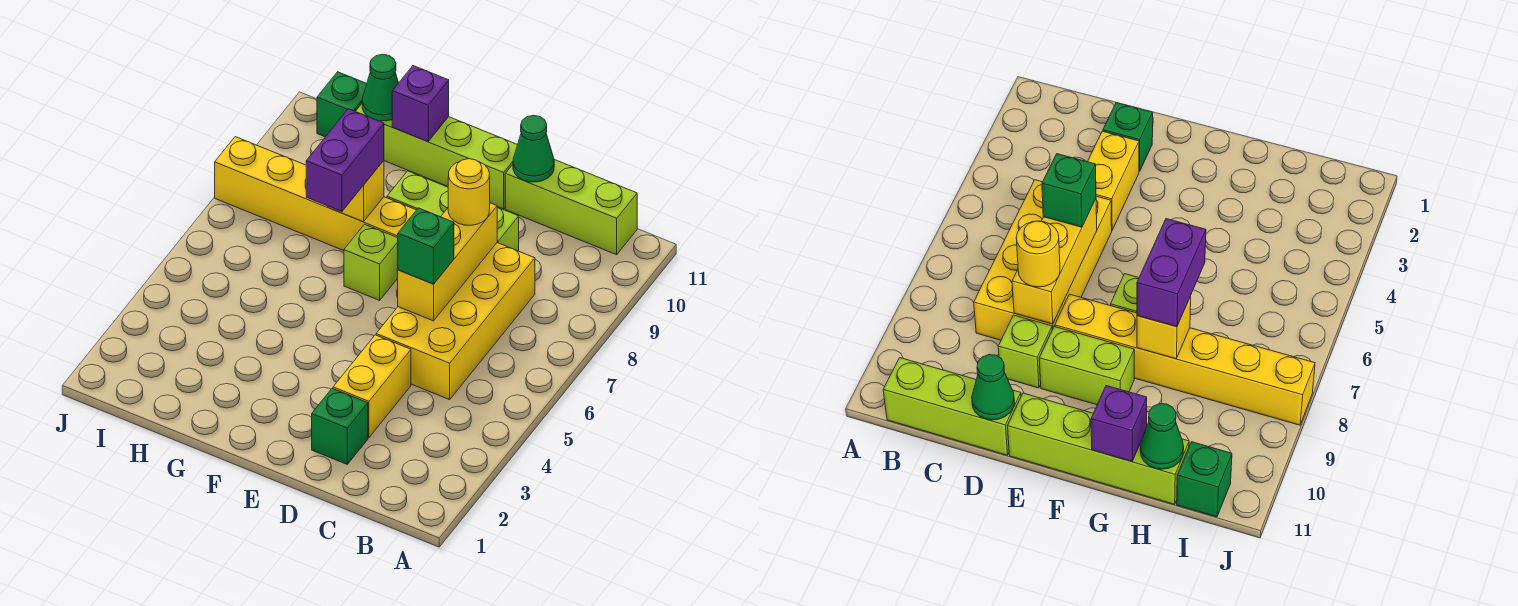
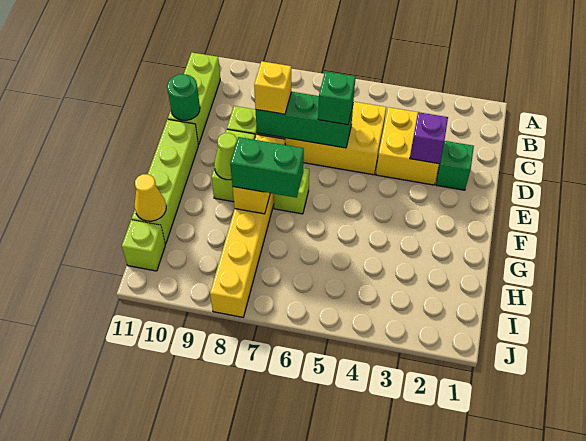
yellow brick D3:D4 level 1 -> yellow brick C3:D4 level 1
yellow brick D6:D8 level 2 -> green brick D6:D8 level 2
yellow round brick D8 level 3 -> yellow brick D8 level 3
green cone D11 level 2 -> green round brick D11 level 2
none -> lime cone F9 level 2
purple brick G7:G8 level 3 -> green brick G7:G8 level 3
purple brick G11 level 2 -> purple brick D3 level 2
green cone H11 level 2 -> yellow cone H11 level 2
green brick I11 level 1 -> lime brick I11 level 1

